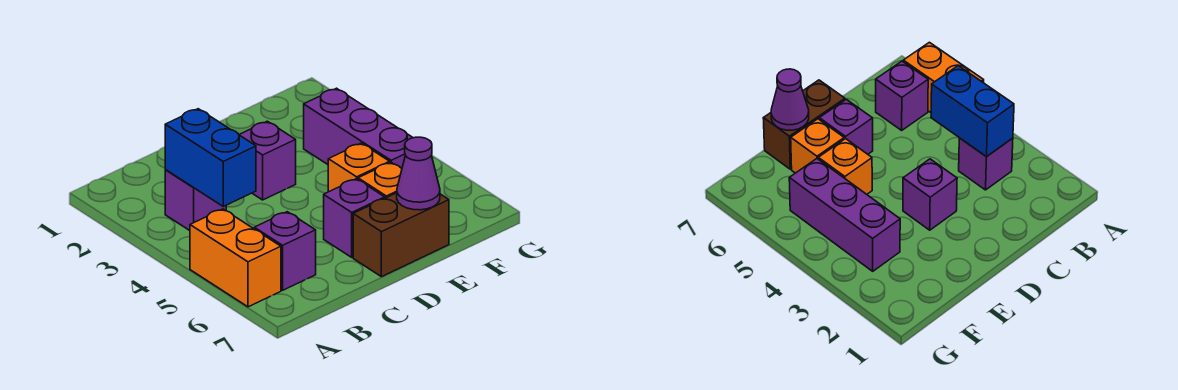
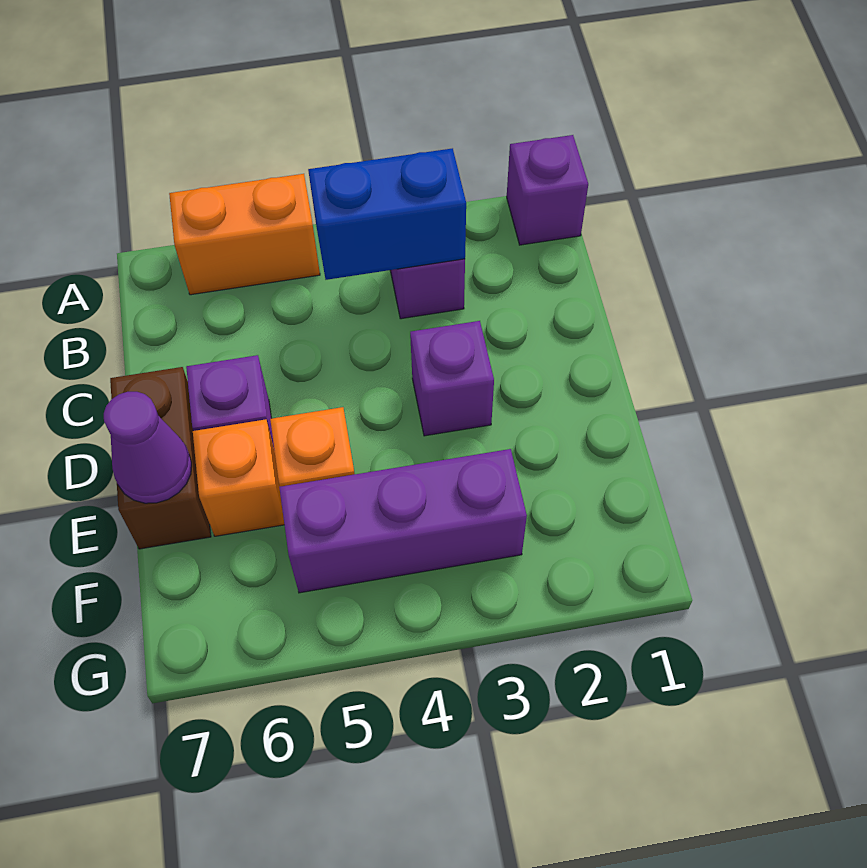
purple brick B6 level 1 -> purple brick A1 level 1

